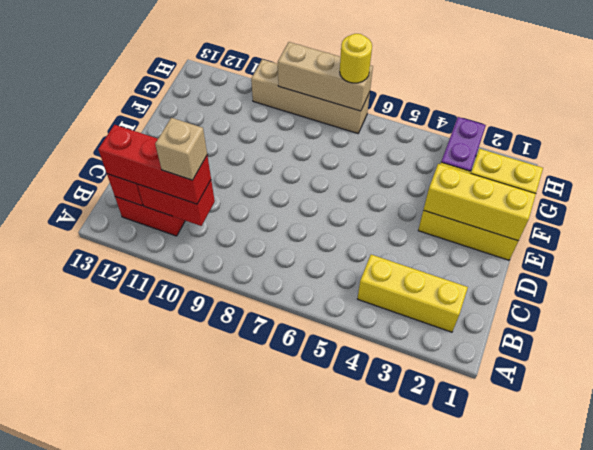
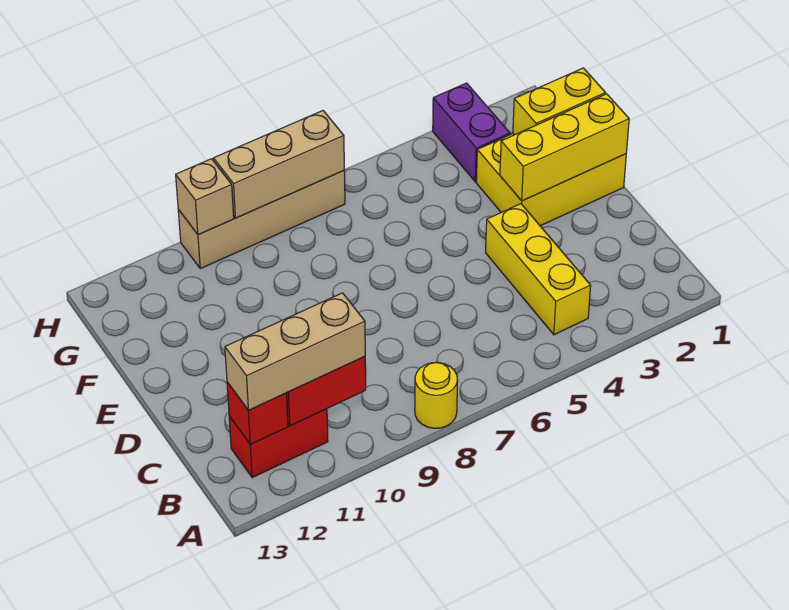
yellow brick B2:B4 level 1 -> yellow brick B4:D4 level 1
red brick B10:B12 level 3 -> tan brick B10:B12 level 3
tan brick B10 level 4 -> tan brick H10 level 2
yellow round brick H7 level 3 -> yellow round brick A8 level 1

